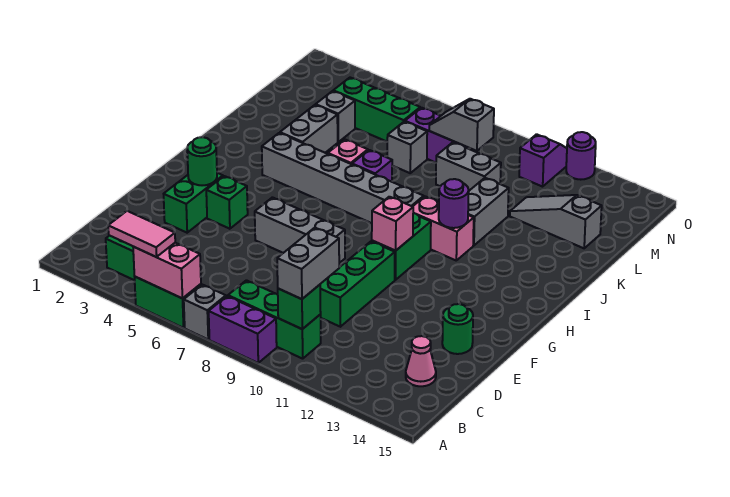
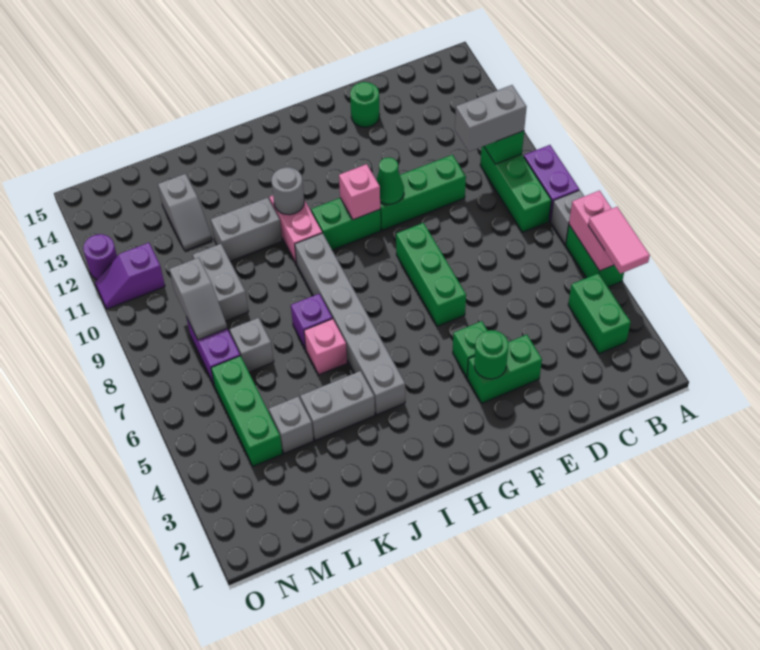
pink cone C14 level 1 -> none
grey brick F6:F8 level 1 -> green brick F6:F8 level 1
none -> green cone F10 level 2
purple round brick I11 level 2 -> grey round brick I11 level 2
grey slope L12:L14 level 1 top 14 -> grey slope L12:L13 level 1 top 13

